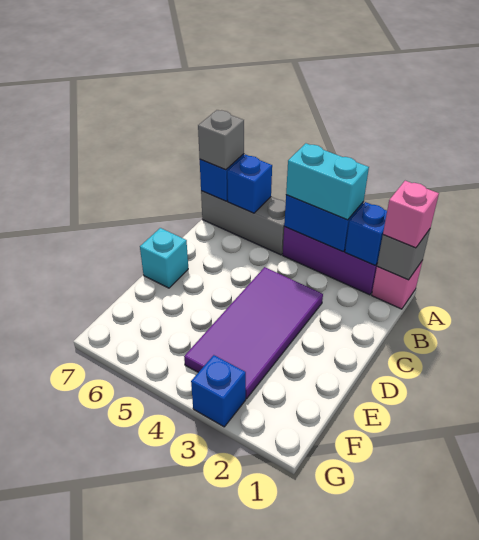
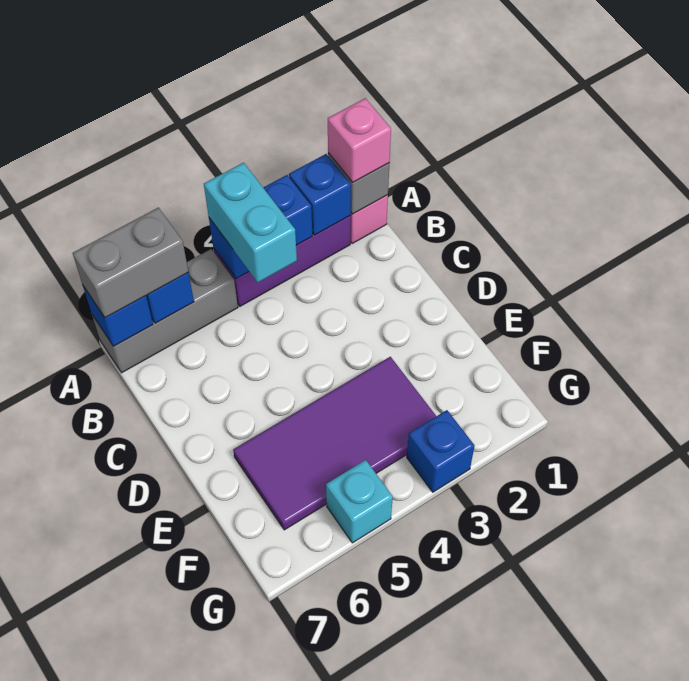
cyan brick A3:A4 level 3 -> cyan brick A4:B4 level 3
grey brick A7 level 3 -> grey brick A6:A7 level 3
purple tile C3:F4 level 1 -> purple tile E3:F6 level 1
cyan brick D7 level 1 -> cyan brick G5 level 1

